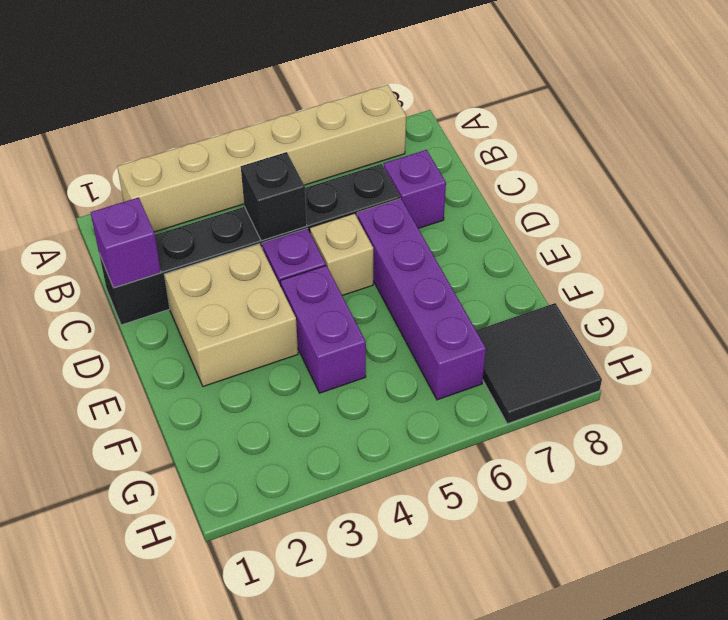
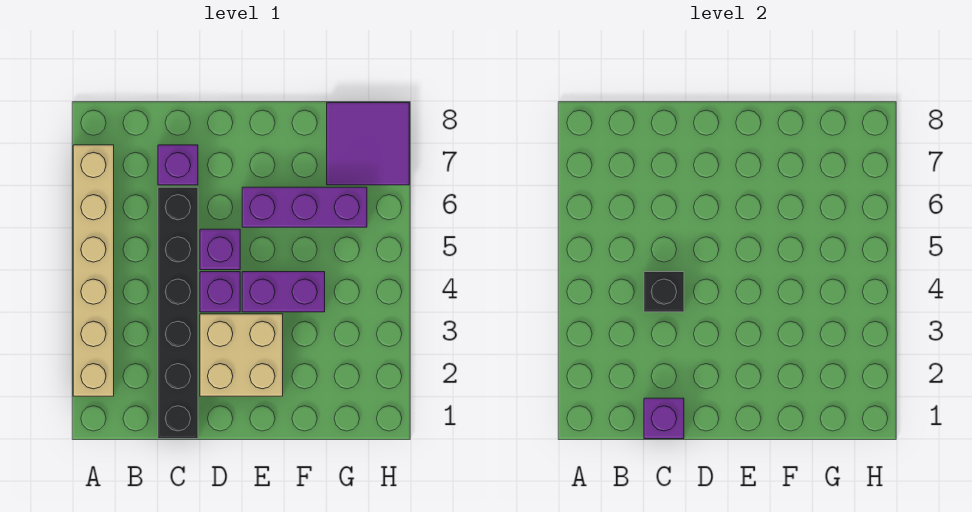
tan brick D5 level 1 -> purple brick D5 level 1
purple brick D6:G6 level 1 -> purple brick E6:G6 level 1
black tile G7:H8 level 1 -> purple tile G7:H8 level 1

